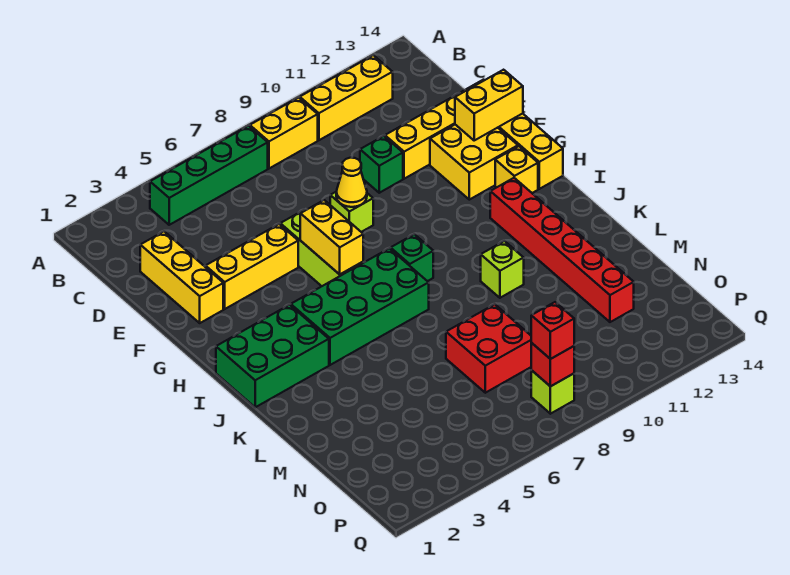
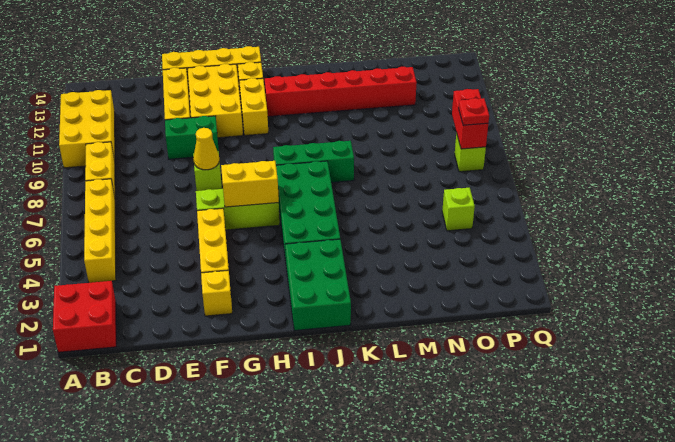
green brick B4:B7 level 1 -> yellow brick B4:B7 level 1
yellow brick B10:B12 level 1 -> yellow brick A10:B12 level 1
yellow brick D2:F2 level 1 -> yellow brick F2 level 1
green brick E10 level 1 -> green brick E10:F10 level 1
yellow brick F12:G13 level 1 -> yellow brick F11:G13 level 1
yellow brick F13:F14 level 2 -> yellow brick H11:H12 level 1
green brick I8 level 1 -> green brick I8:K8 level 1
lime brick K10 level 1 -> lime brick O5 level 1
red brick M7:N8 level 1 -> red brick A1:B2 level 1
red brick P8 level 2 -> red brick P8:P9 level 2
red brick P8 level 3 -> red plate P8 level 3

